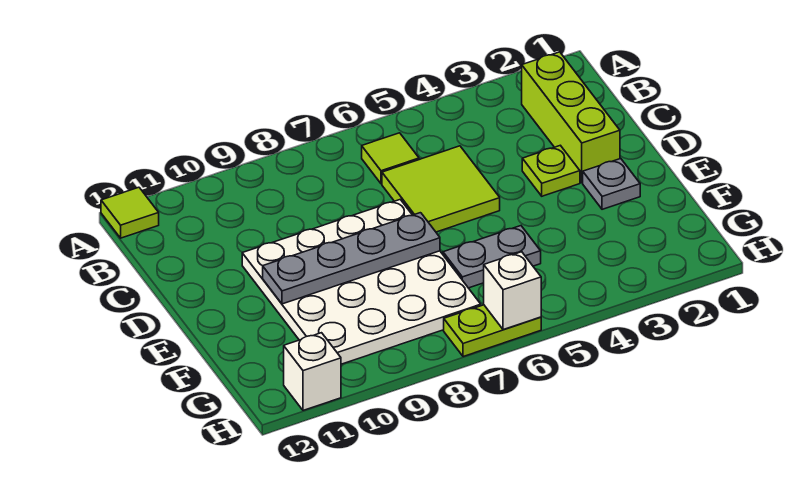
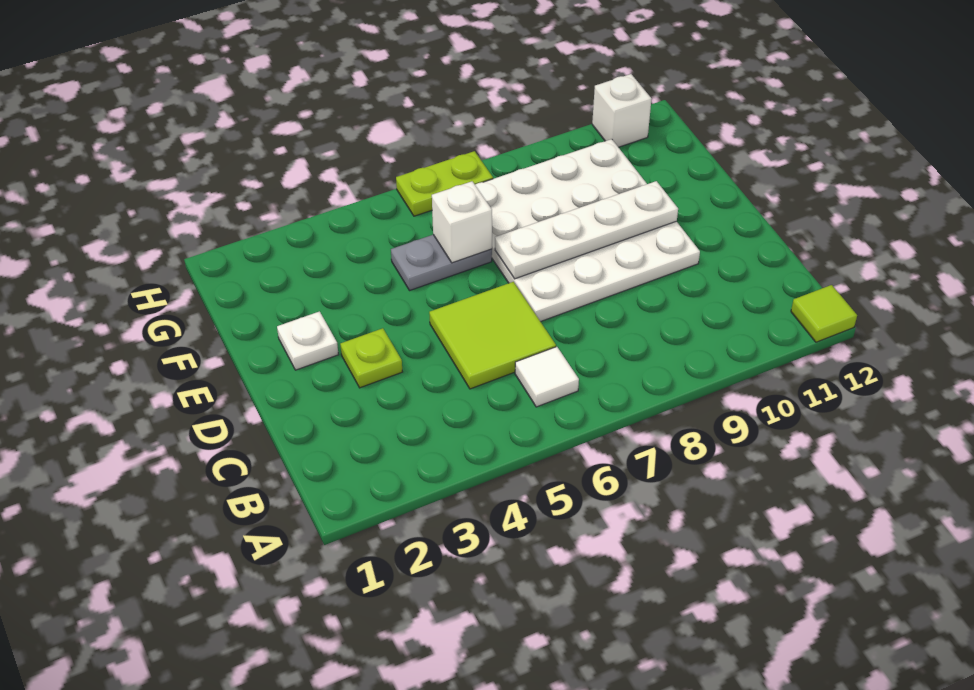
lime brick B2:D2 level 1 -> none
lime tile B6 level 1 -> white tile B6 level 1
grey plate E2 level 1 -> white plate E2 level 1
grey plate E7:E10 level 2 -> white plate E7:E10 level 2
white brick H6 level 2 -> white brick F6 level 2

